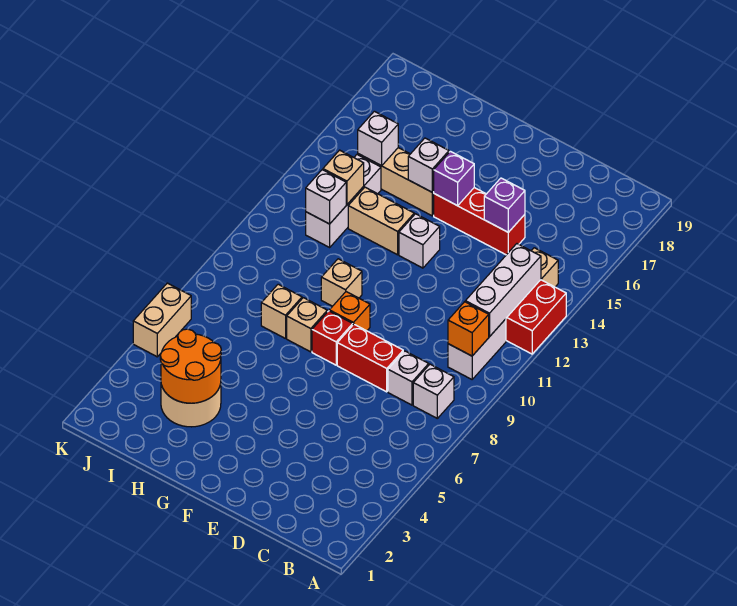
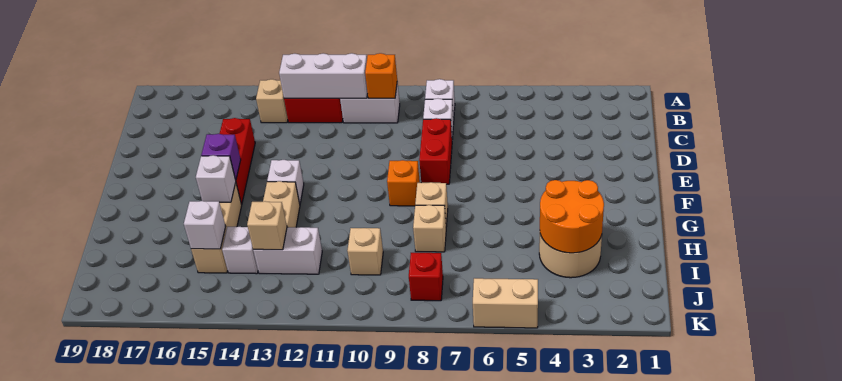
purple brick D15 level 2 -> none
red brick F8 level 1 -> red brick J8 level 1
tan brick G10 level 1 -> tan brick I10 level 1
white brick I12 level 2 -> none

